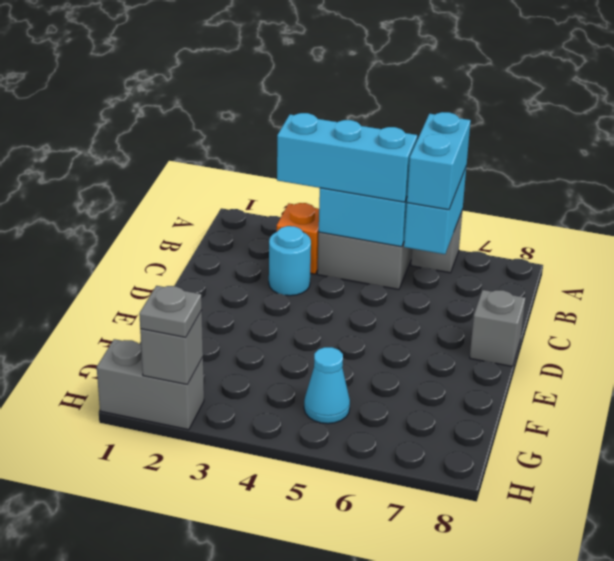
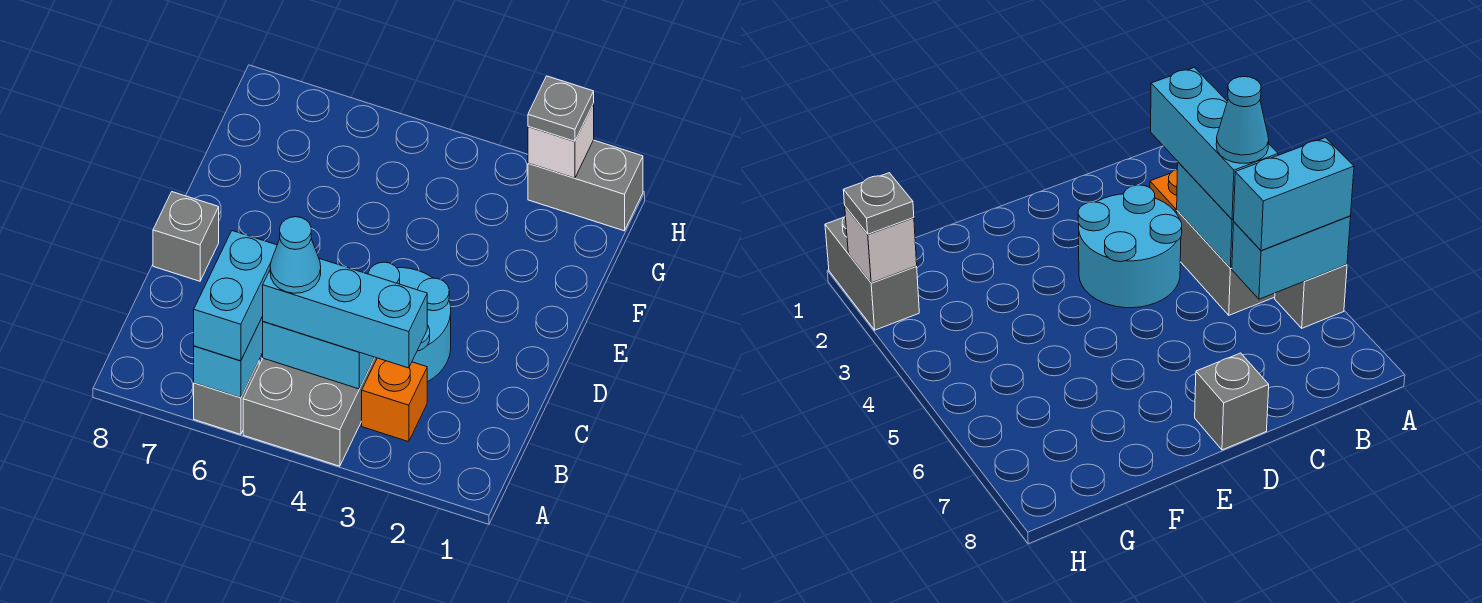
cyan round brick C3 level 1 -> cyan round brick C3:D4 level 1
cyan cone G5 level 1 -> cyan cone B5 level 4
grey brick H2 level 2 -> white brick H2 level 2

